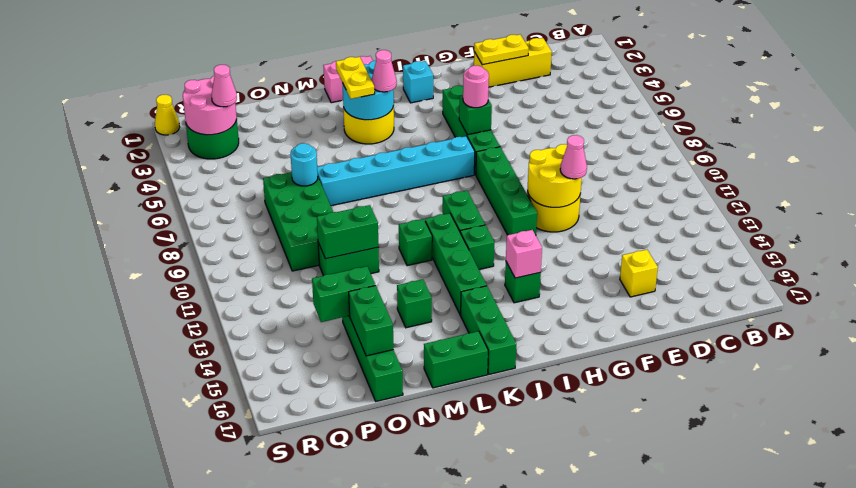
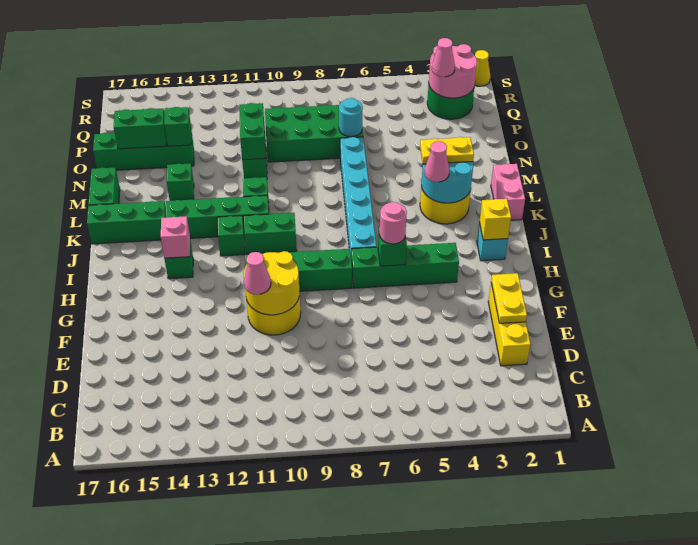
yellow brick E15 level 1 -> yellow brick I2 level 2
green brick O14:P14 level 2 -> green brick O14 level 2

